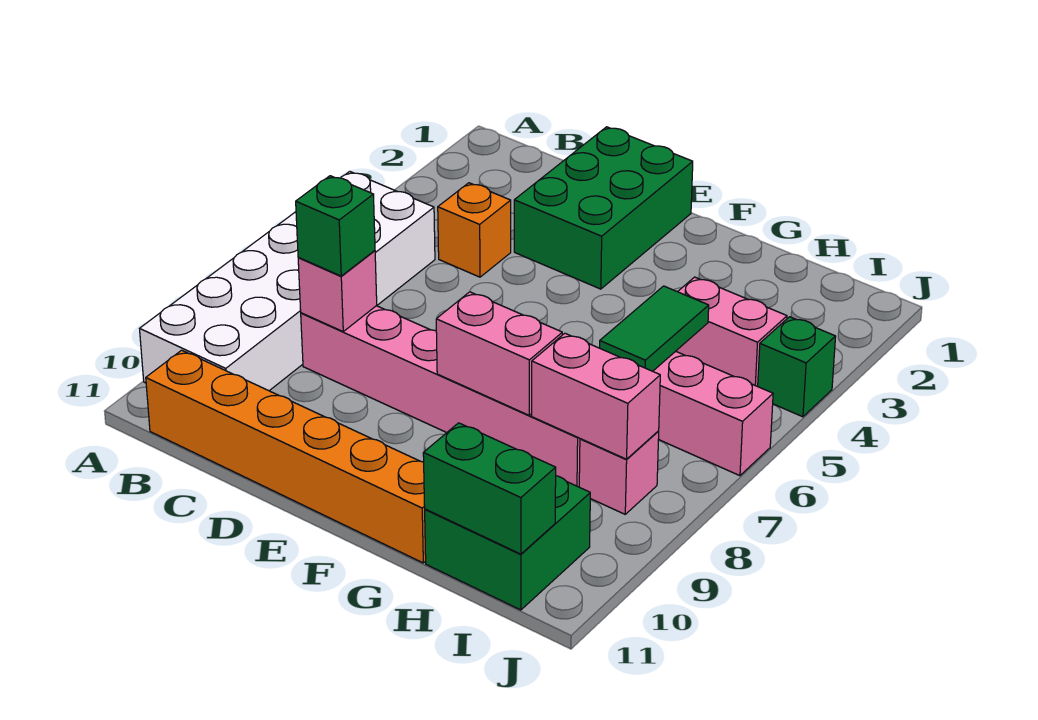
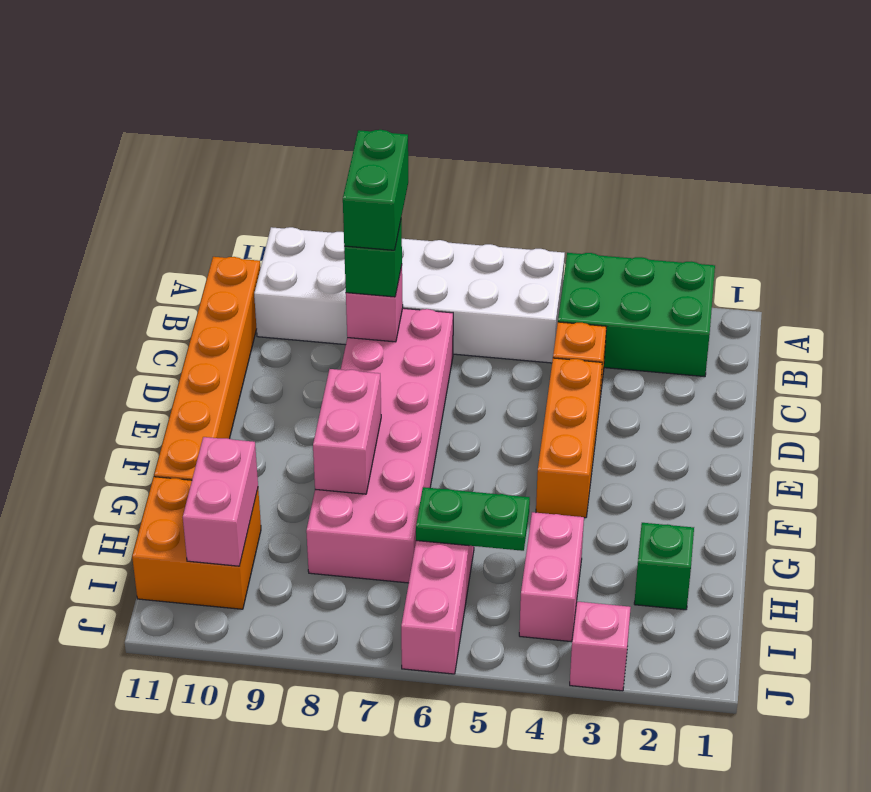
pink brick C8:H8 level 1 -> pink brick C7:H8 level 1
green brick D1:E3 level 1 -> green brick A2:B4 level 1
none -> orange brick D4:F4 level 1
green tile H5:H6 level 2 -> green plate H5:H6 level 2
pink brick H8:I8 level 2 -> pink brick H10:I10 level 2
green brick H10:I11 level 1 -> orange brick H10:I11 level 1
green brick H11:I11 level 2 -> green brick B8:C8 level 4
pink brick I8 level 1 -> pink brick J3 level 1
green brick J4 level 1 -> green brick H2 level 1

